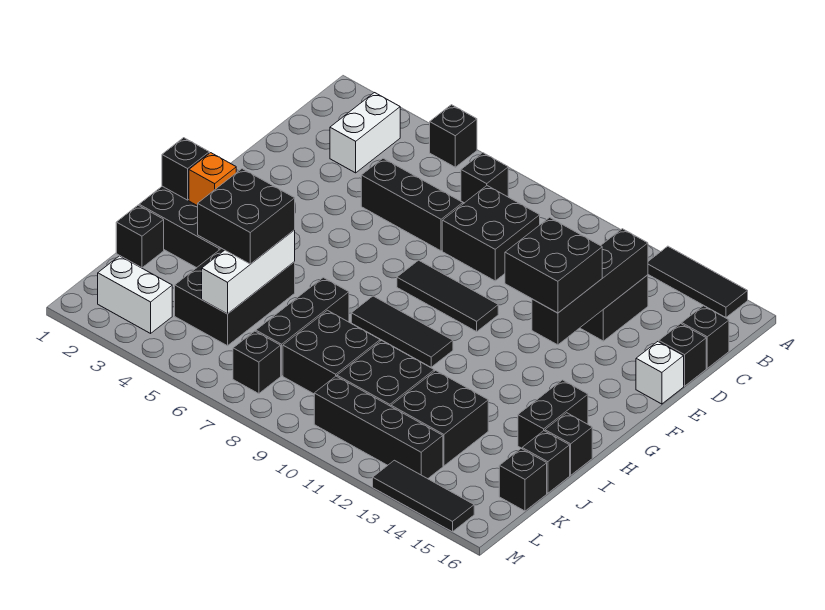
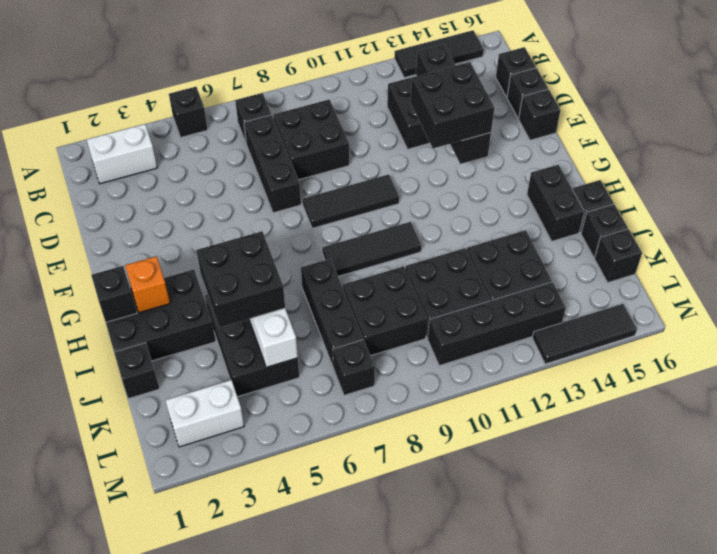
white brick B3:C3 level 1 -> white brick B2:B3 level 1
black brick D5:D7 level 1 -> black brick C7:E7 level 1
white brick E16 level 1 -> black brick E16 level 1

